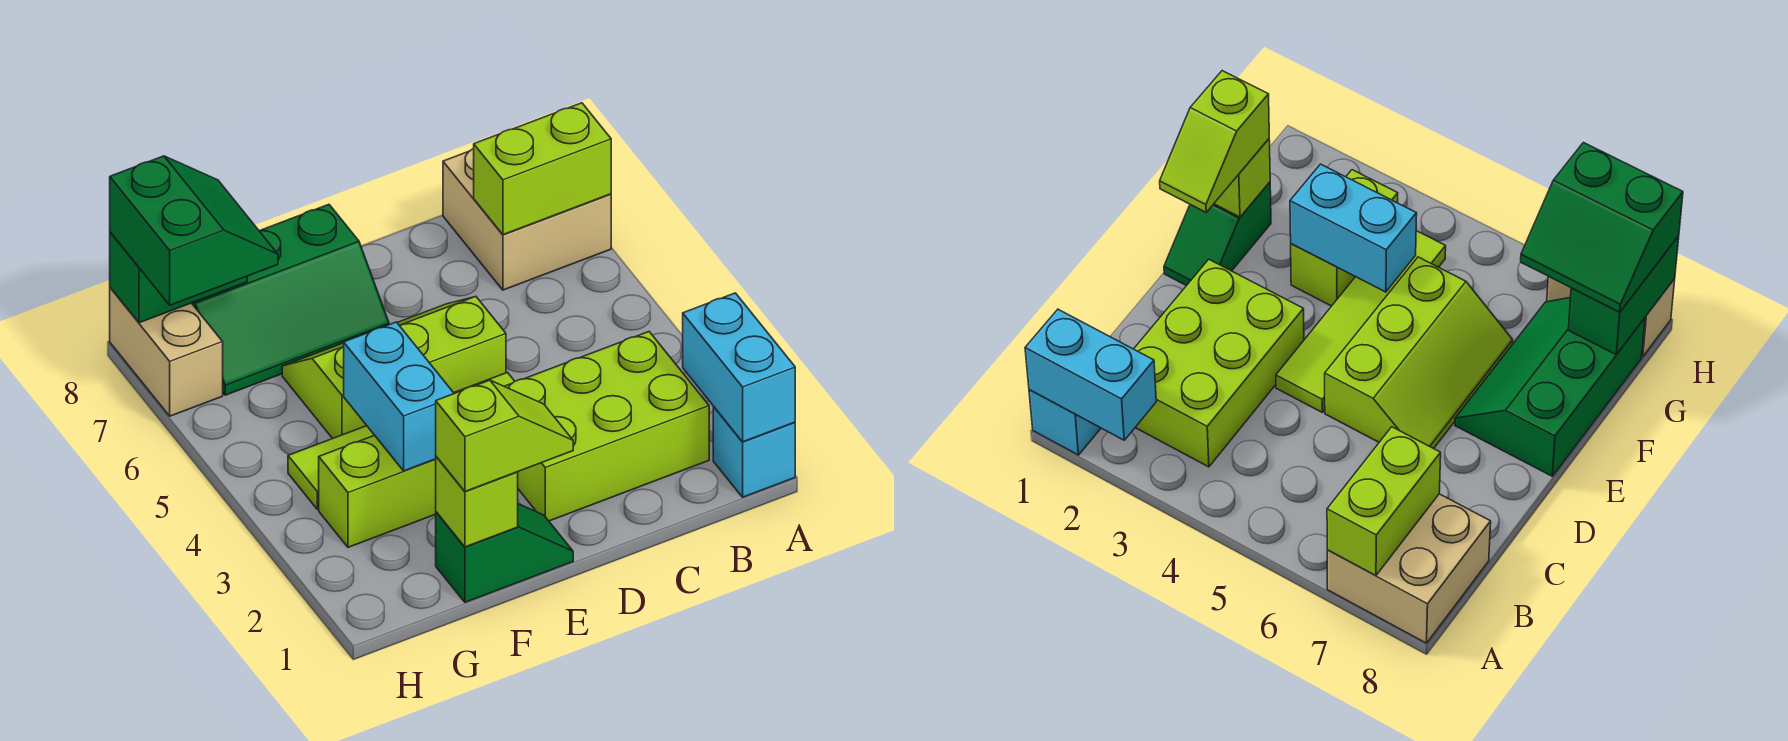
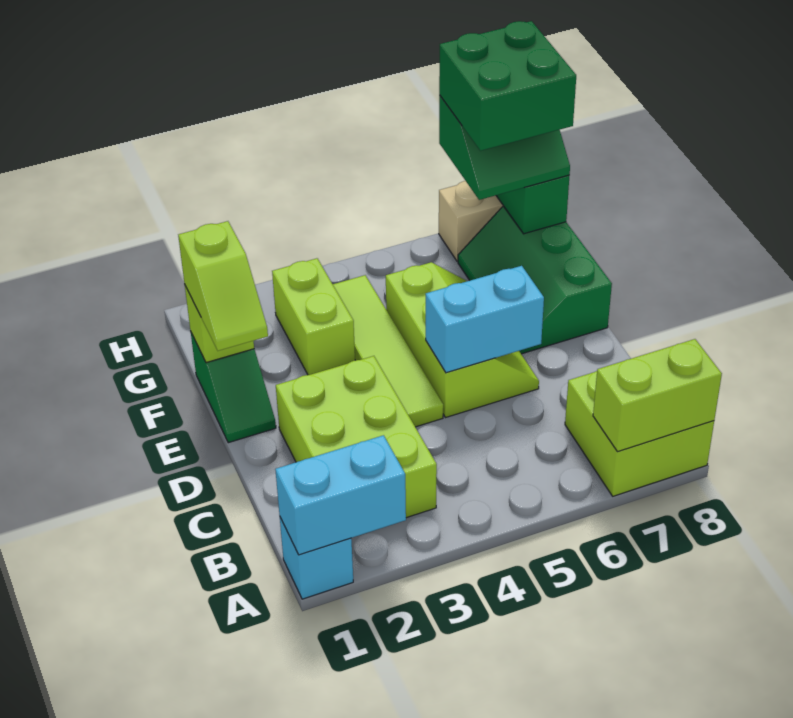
tan brick A7:B8 level 1 -> lime brick A7:B8 level 1
lime brick A7:B7 level 2 -> lime brick A7:A8 level 2
cyan brick F3:F4 level 2 -> cyan brick D5:D6 level 2
none -> green brick G7:H8 level 4

